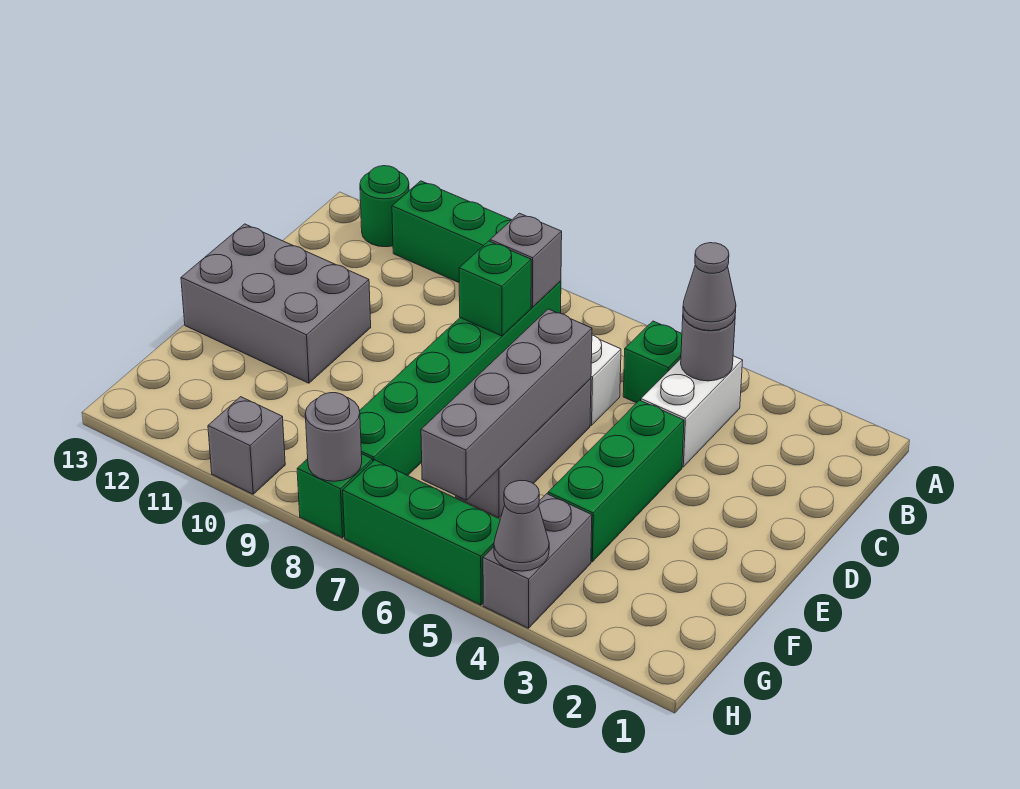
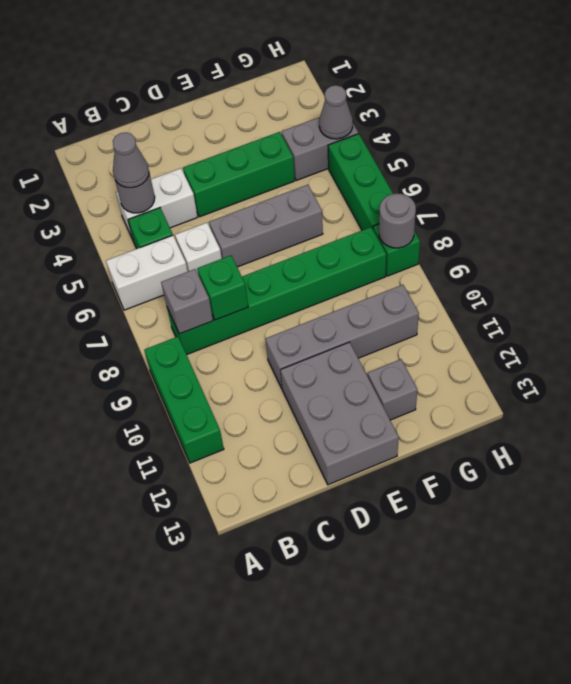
none -> white brick A6:B6 level 1
green round brick A12 level 1 -> none
grey brick D6:G6 level 2 -> grey brick D10:G10 level 1
grey brick H10 level 1 -> grey brick F12 level 1

